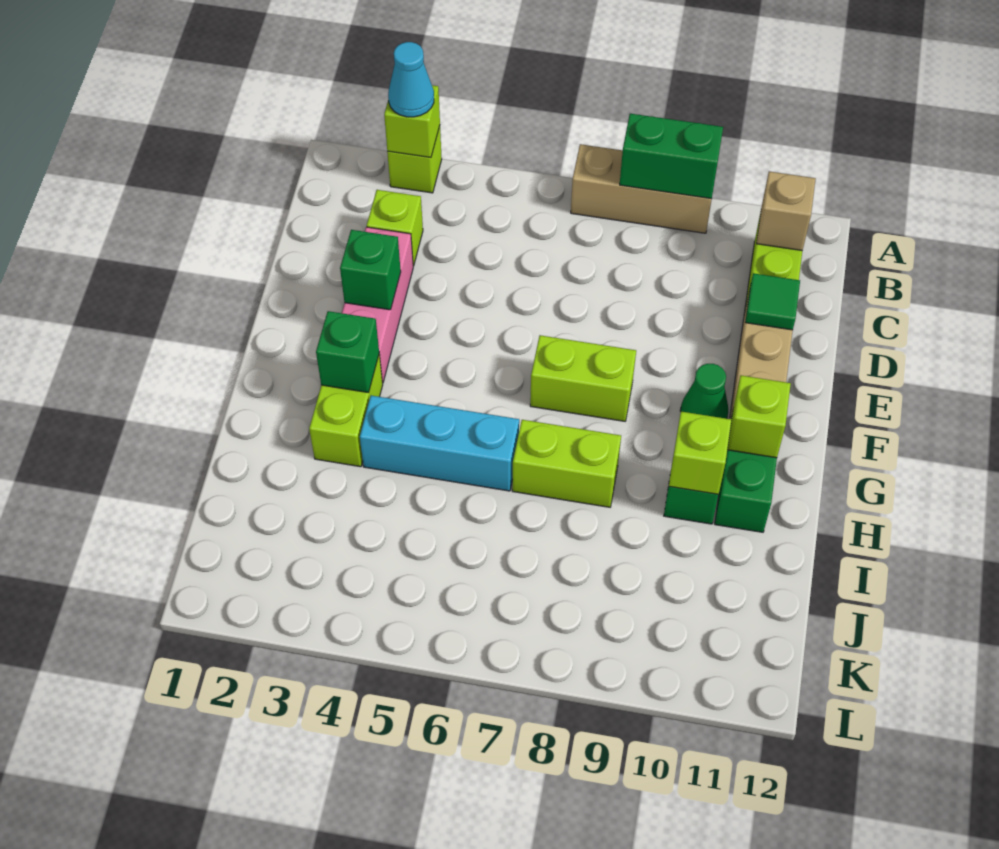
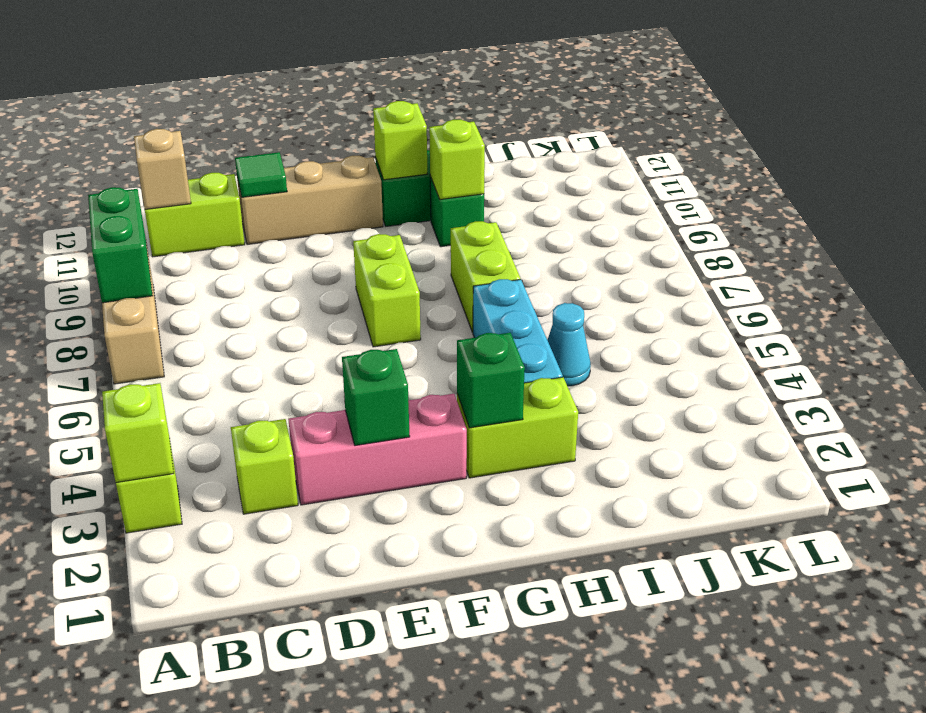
cyan cone A3 level 3 -> cyan cone I5 level 1
green cone F10 level 1 -> none

